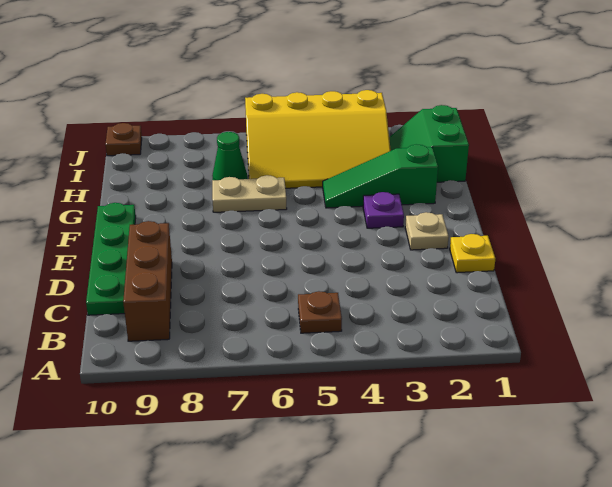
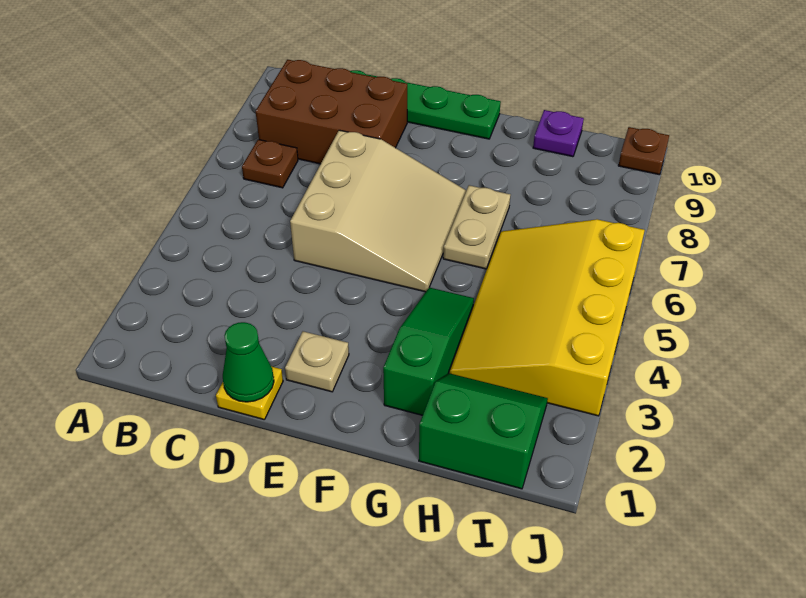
brown plate B5 level 1 -> brown plate B7 level 1
brown brick B9:D9 level 1 -> brown brick B8:D9 level 1
none -> tan slope D5:F7 level 1 top D
purple plate F3 level 1 -> purple plate H10 level 1
green cone H7 level 1 -> green cone D1 level 2

